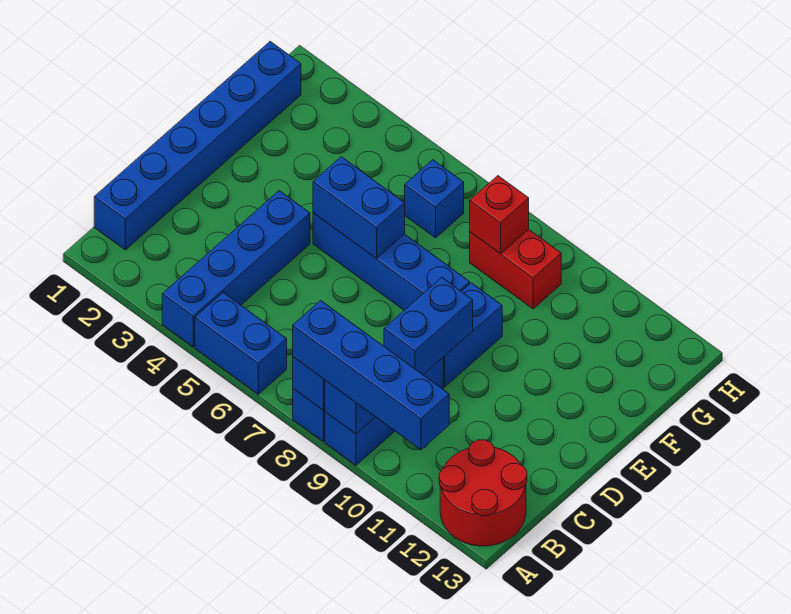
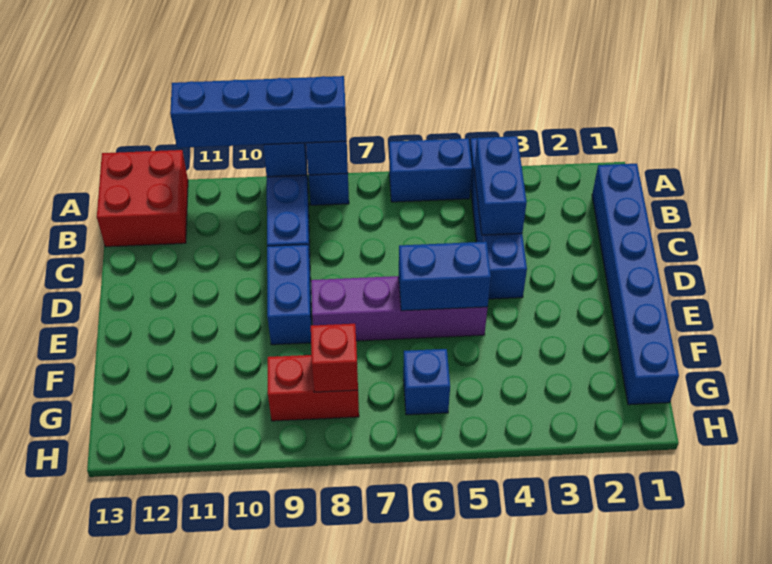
red round brick A12:B13 level 1 -> red brick A12:B13 level 1
blue brick C9:D9 level 2 -> blue brick B4:C4 level 2
blue brick E5:E8 level 1 -> purple brick E5:E8 level 1

